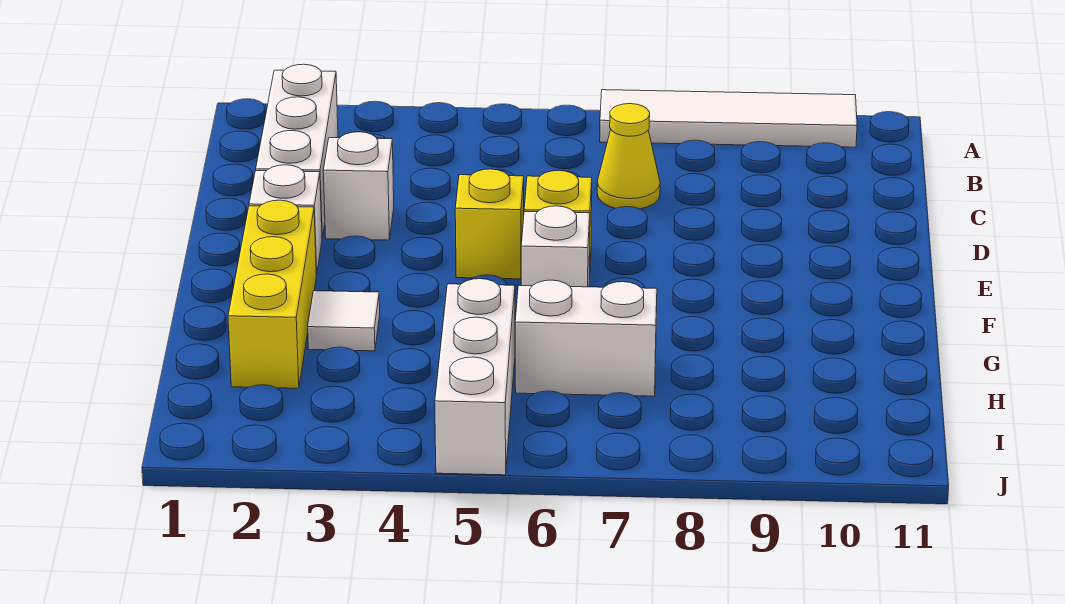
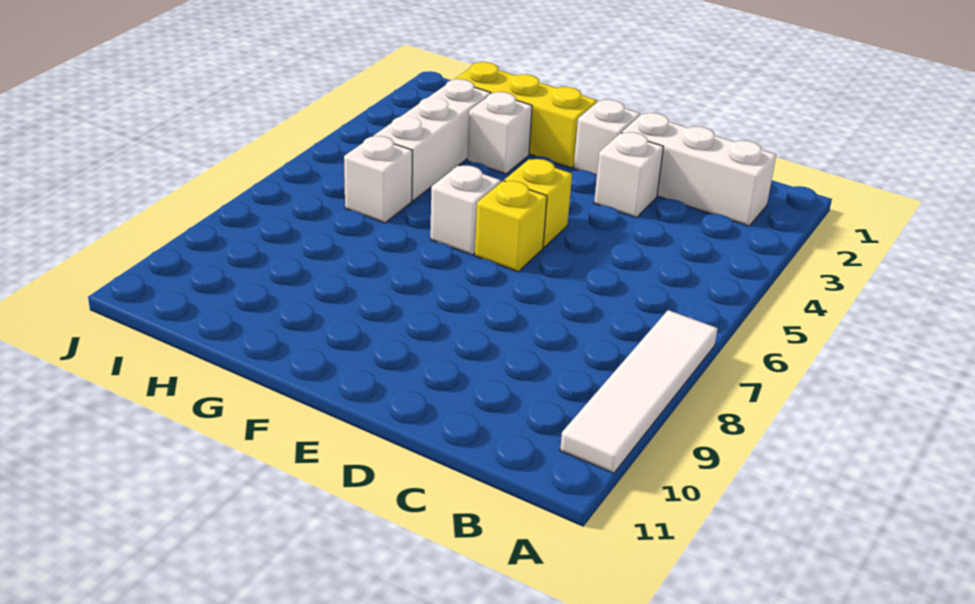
yellow cone C7 level 1 -> none
white tile G3 level 1 -> white brick G3 level 1
white brick H5:J5 level 1 -> white brick H3:H5 level 1
white brick H6:H7 level 1 -> white brick H6 level 1

